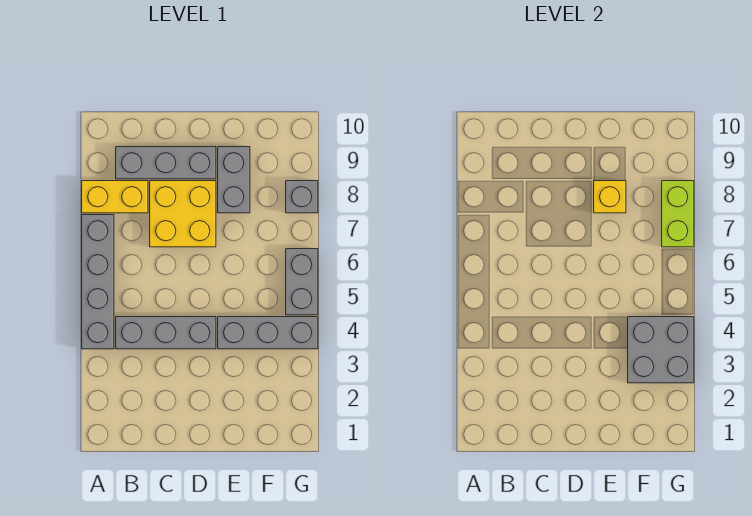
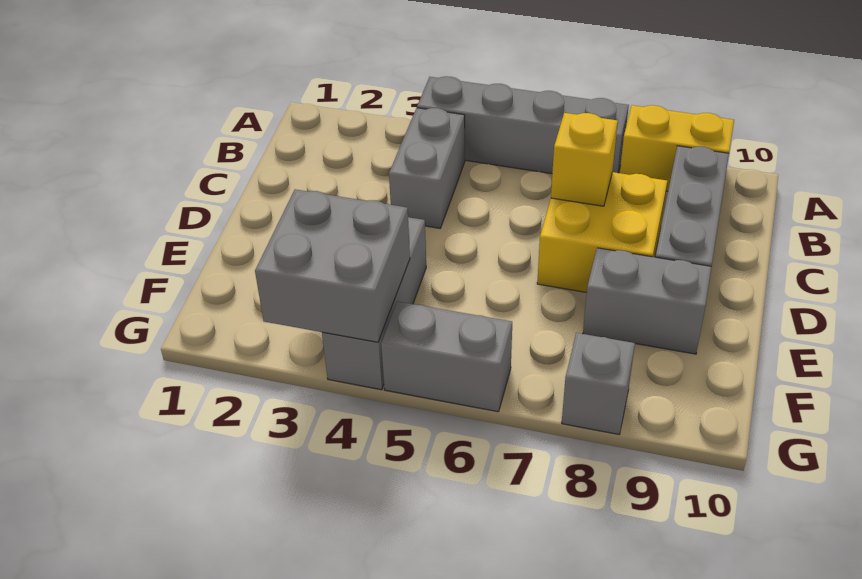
yellow brick A8:B8 level 1 -> yellow brick A8:A9 level 1
grey brick B4:D4 level 1 -> grey brick B4:C4 level 1
yellow brick E8 level 2 -> yellow brick C7 level 2
lime brick G7:G8 level 2 -> none

